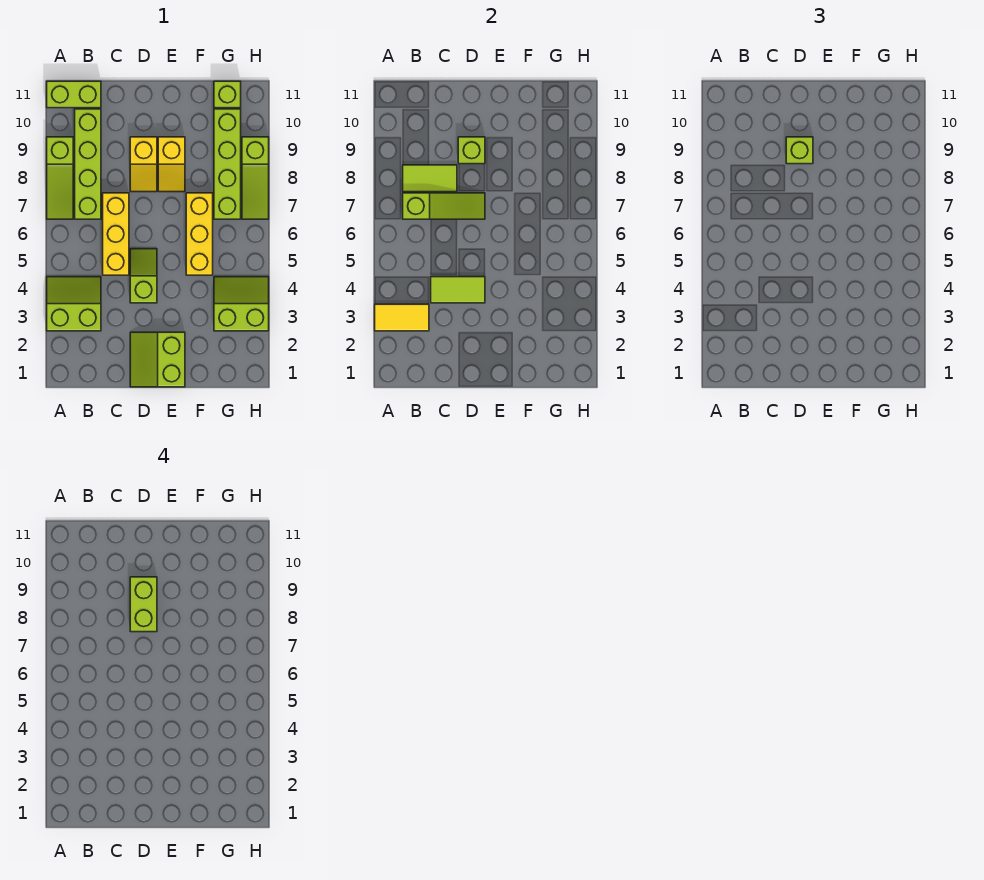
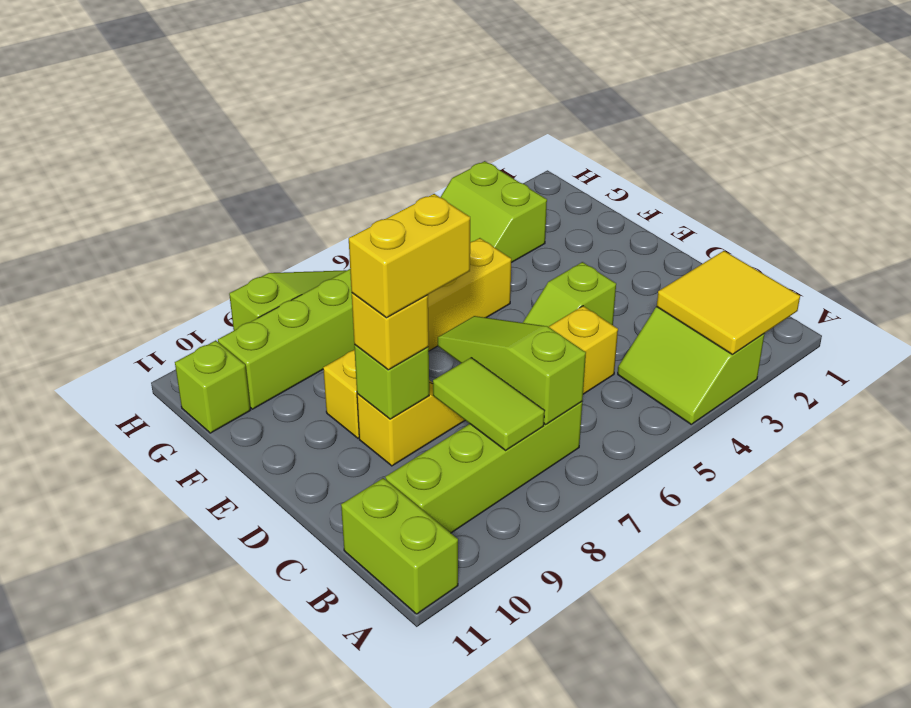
yellow tile A3:B3 level 2 -> yellow tile A2:B3 level 2
lime slope A7:A9 level 1 top 9 -> none
lime tile C4:D4 level 2 -> none
lime slope D1:E2 level 1 top E -> none
lime brick D8:D9 level 4 -> yellow brick D8:D9 level 4
lime brick D9 level 3 -> yellow brick D9 level 3

